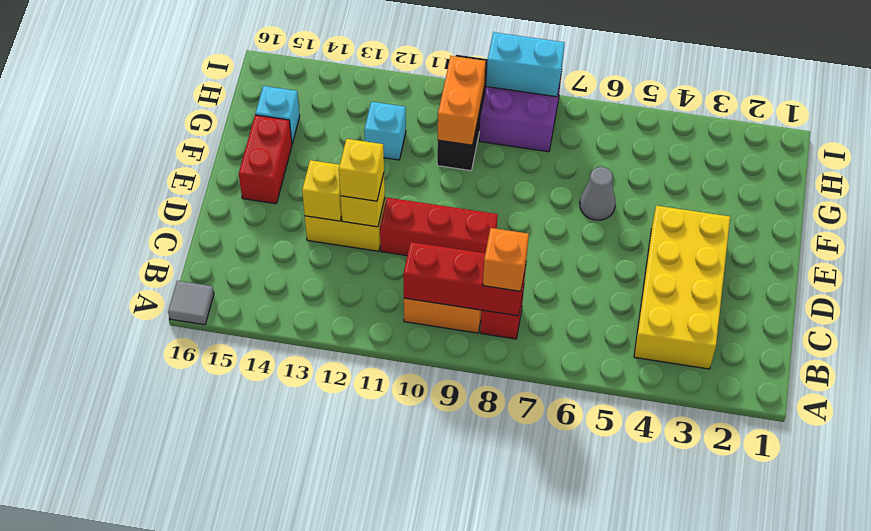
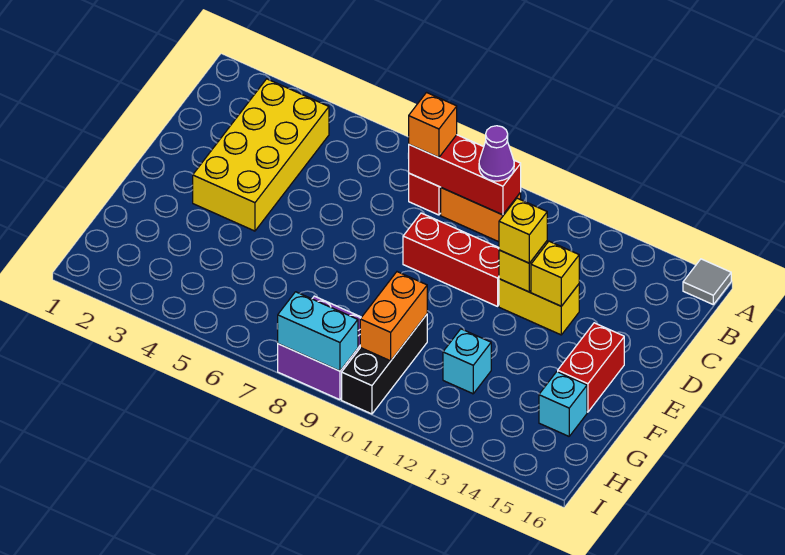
none -> purple cone B10 level 3
grey cone F6 level 1 -> none

